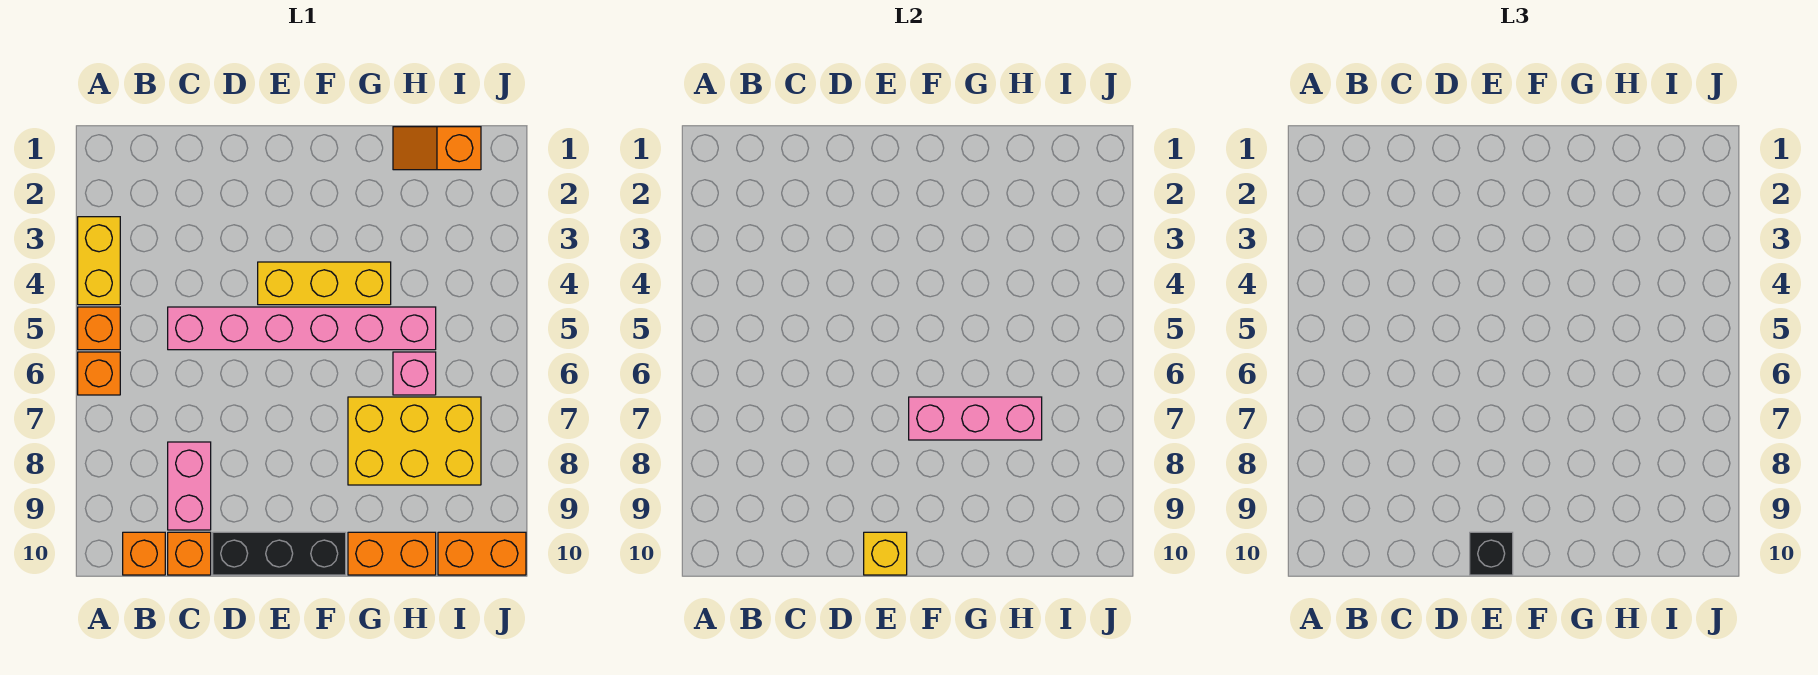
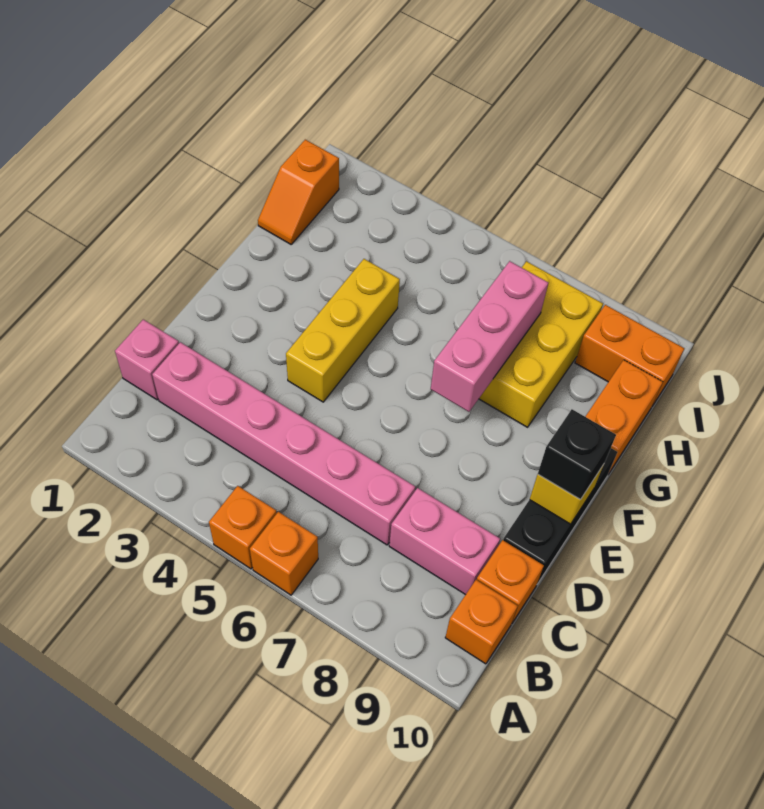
yellow brick A3:A4 level 1 -> none
pink brick C5:H5 level 1 -> pink brick C2:C7 level 1
pink brick H6 level 1 -> pink brick C1 level 1
orange brick I10:J10 level 1 -> orange brick I9:I10 level 1

